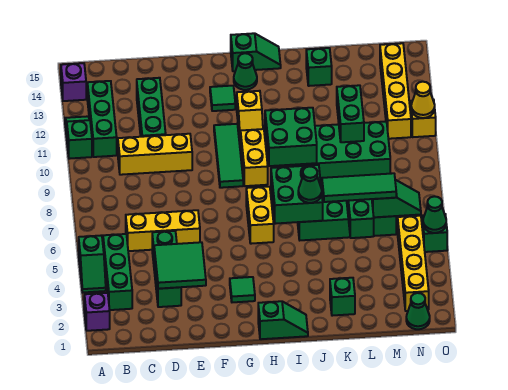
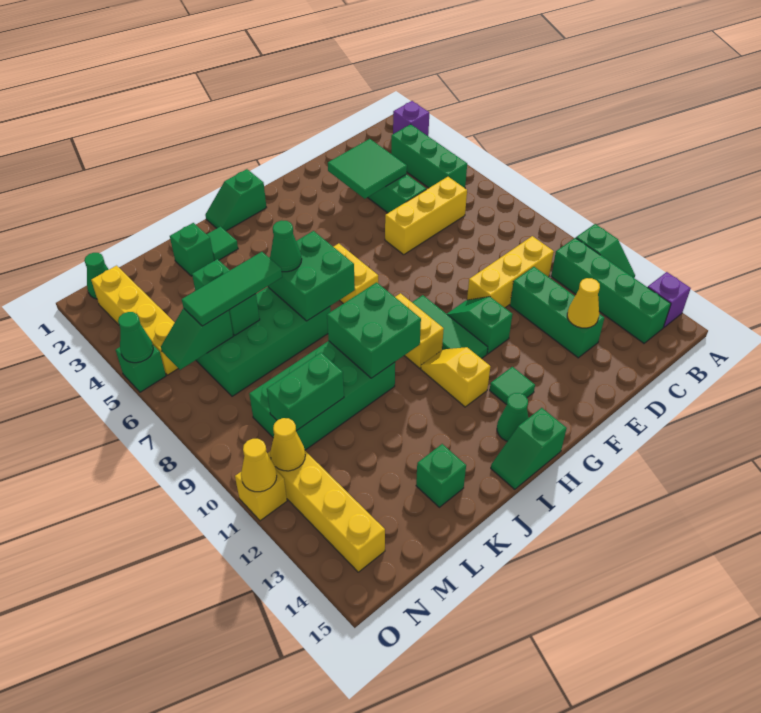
green slope A4:A5 level 1 top 5 -> green slope F10:F11 level 1 top 11
green brick B11:B13 level 1 -> green brick B11:B14 level 1
none -> yellow cone D13 level 2
green tile G3 level 1 -> green tile J2 level 1
green brick L10:L11 level 2 -> green brick L10:M10 level 2
none -> yellow cone N11 level 2

